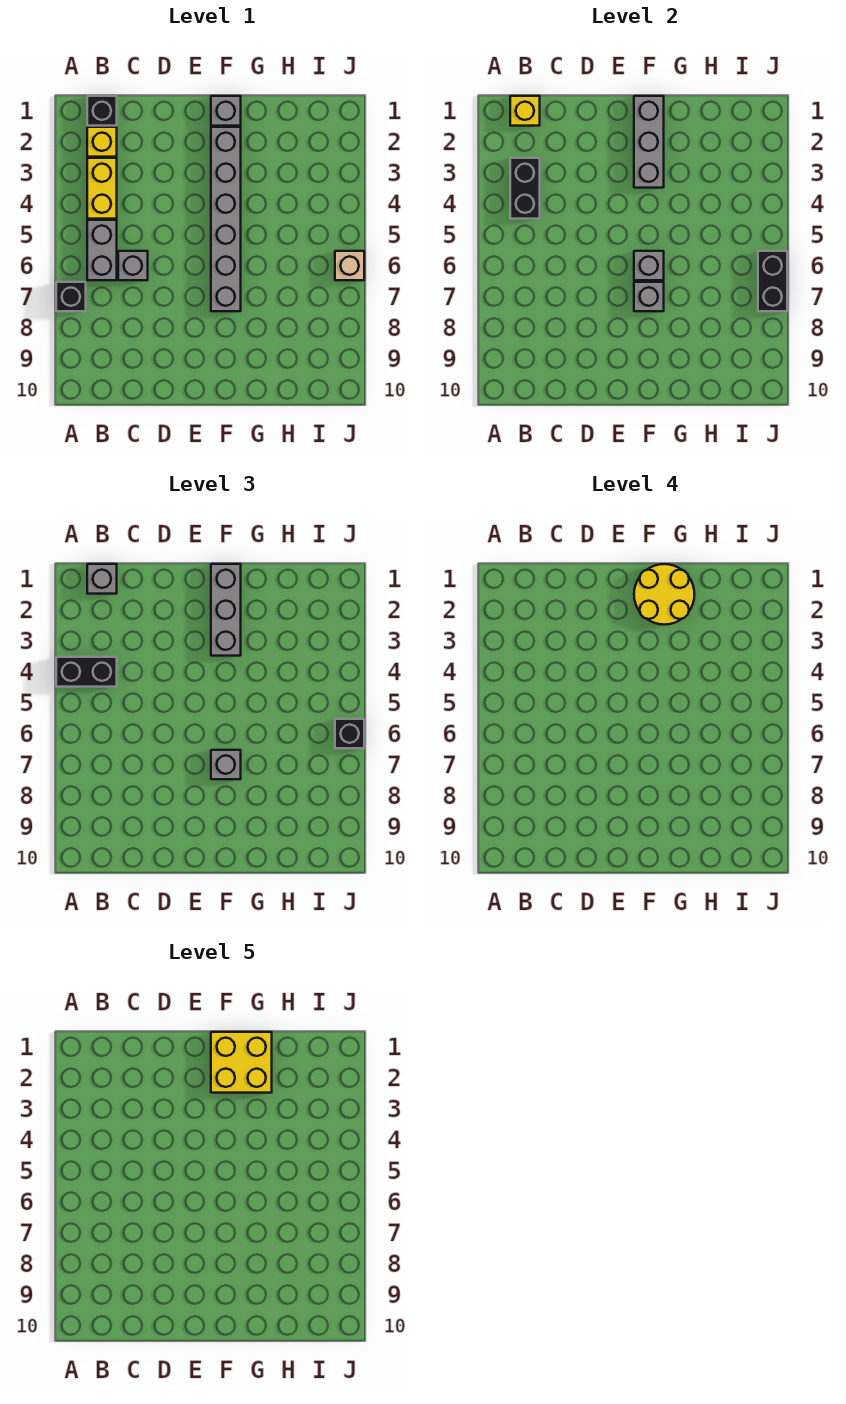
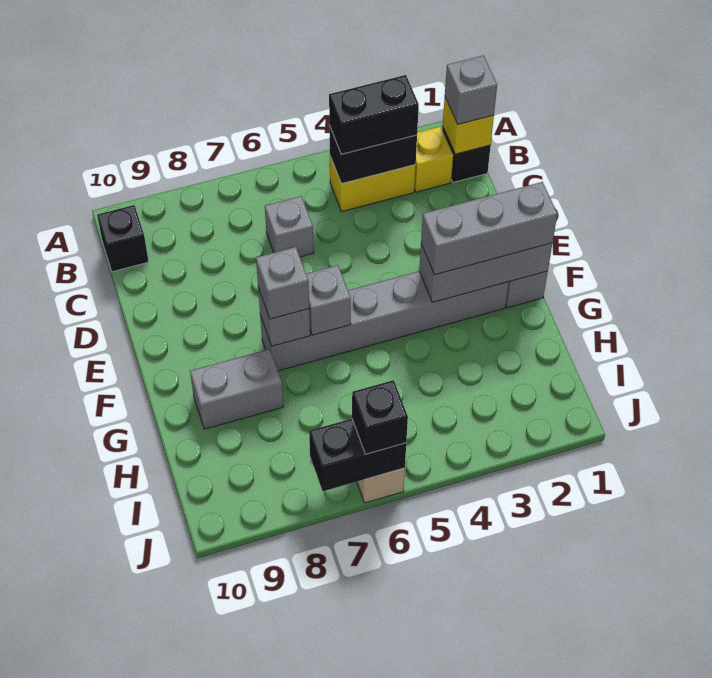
black brick A4:B4 level 3 -> black brick B3:B4 level 3
black brick A7 level 1 -> black brick B10 level 1
grey brick B5:B6 level 1 -> grey brick G8:G9 level 1
yellow round brick F1:G2 level 4 -> none
yellow brick F1:G2 level 5 -> none

